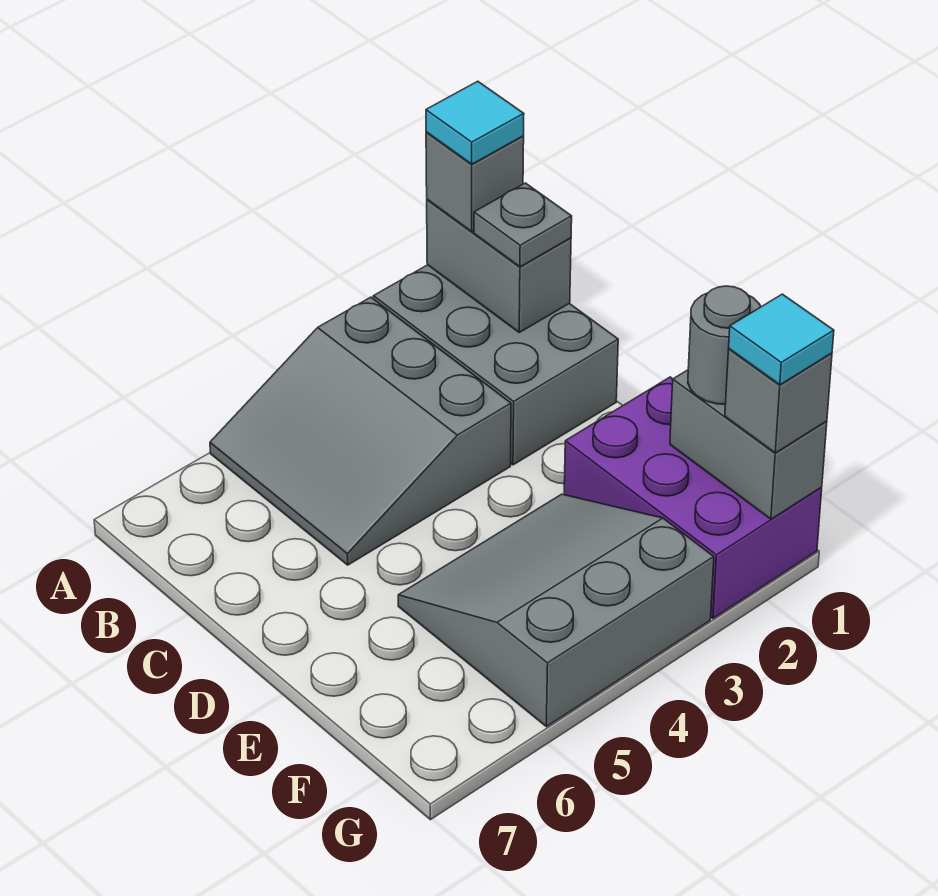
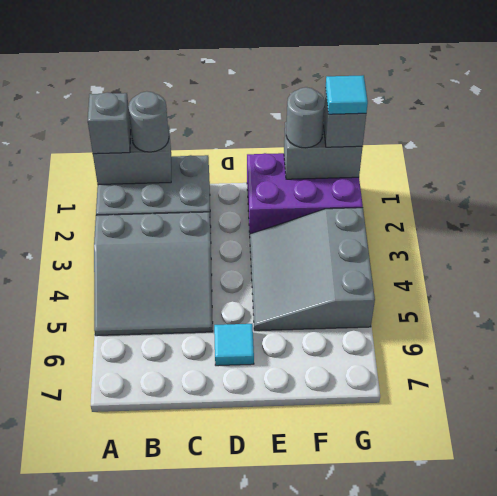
cyan tile A1 level 4 -> cyan tile D6 level 1
grey plate B1 level 3 -> grey round brick B1 level 3

